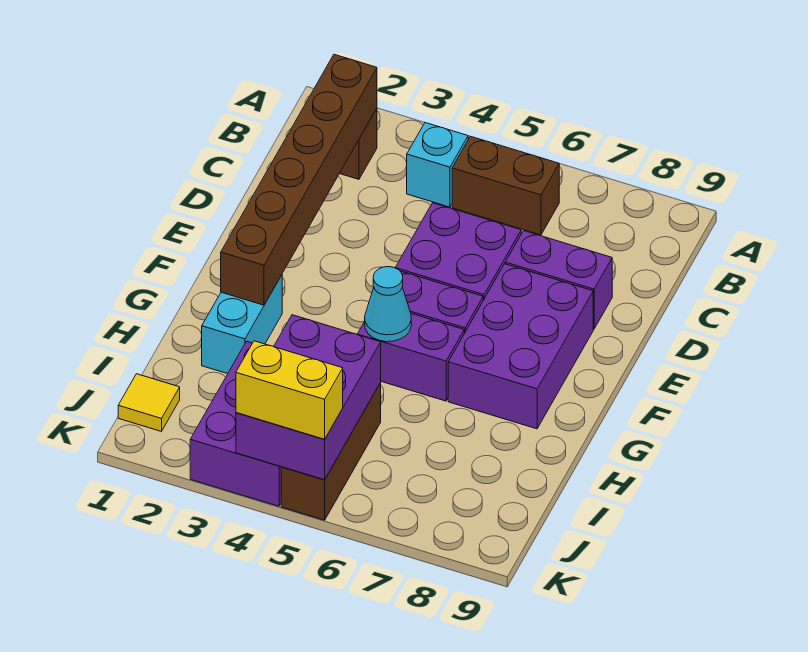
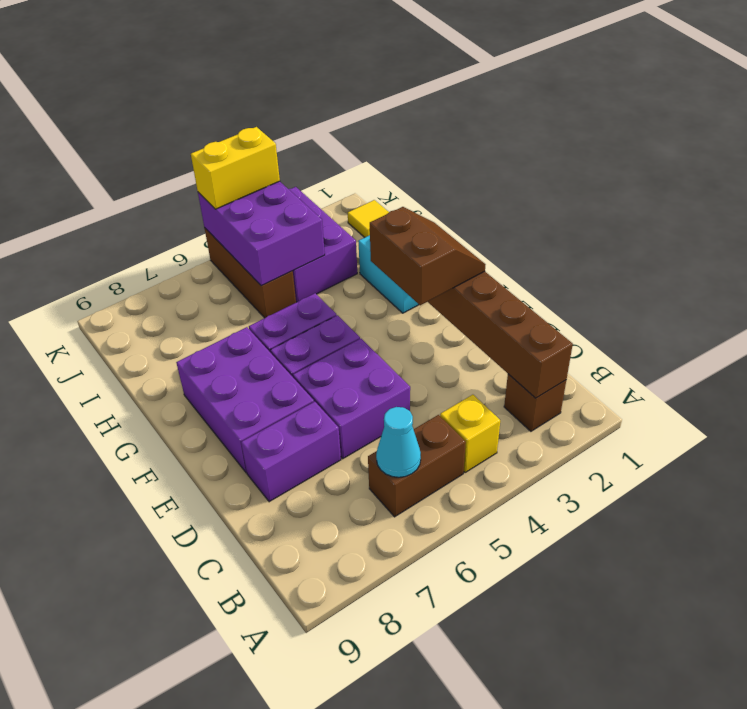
cyan brick B4 level 1 -> yellow brick B4 level 1
none -> brown slope E2:F3 level 3 top 3
cyan cone G5 level 2 -> cyan cone B6 level 2

